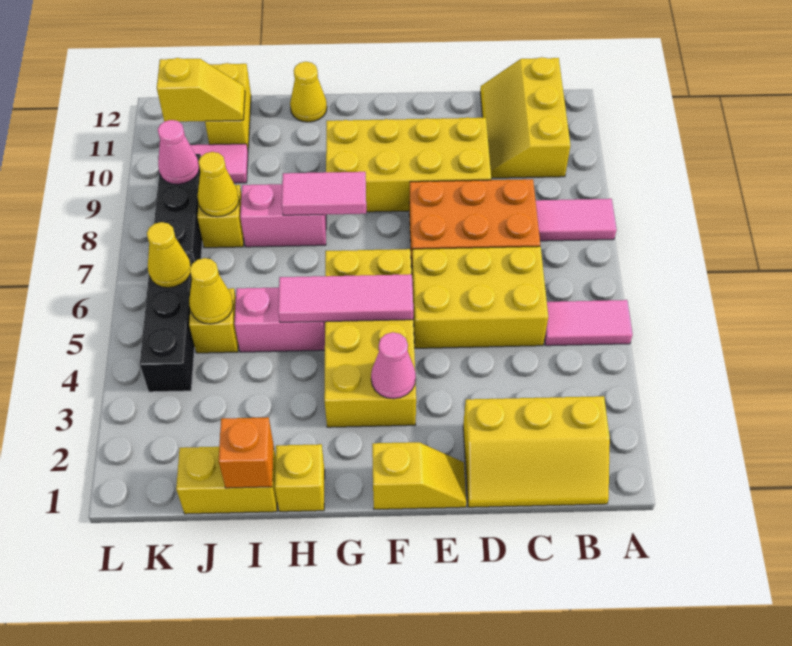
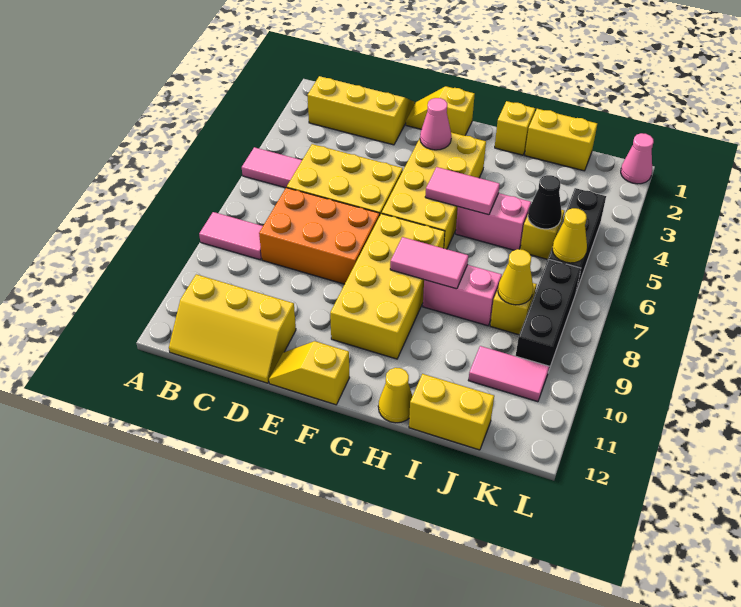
yellow slope B10:C12 level 1 top B -> yellow slope B11:D12 level 1 top 11
yellow brick D9:G10 level 1 -> yellow brick F7:G10 level 1
pink tile F5:H5 level 2 -> pink tile G5:H5 level 2
orange brick I1 level 2 -> none
yellow cone J5 level 2 -> black cone J5 level 2
yellow brick J11:J12 level 1 -> yellow brick I12:J12 level 1
yellow slope J11:K11 level 2 top K -> yellow slope E12:F12 level 1 top F
pink cone K9 level 2 -> pink cone L1 level 1

